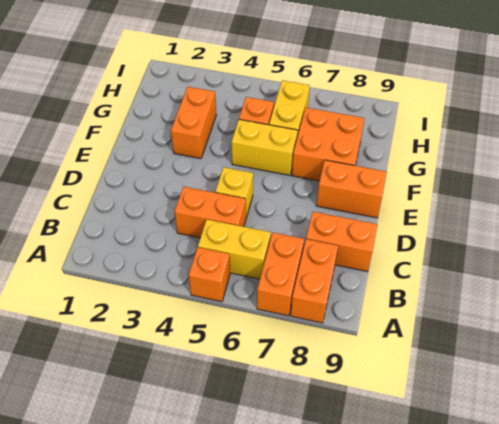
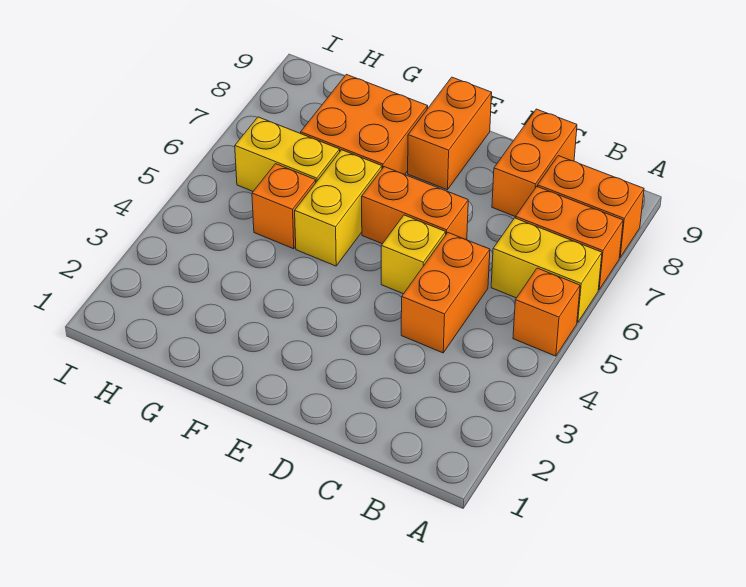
yellow brick B5:B6 level 1 -> yellow brick A6:B6 level 1
orange brick F3:G3 level 1 -> orange brick D6:E6 level 1

